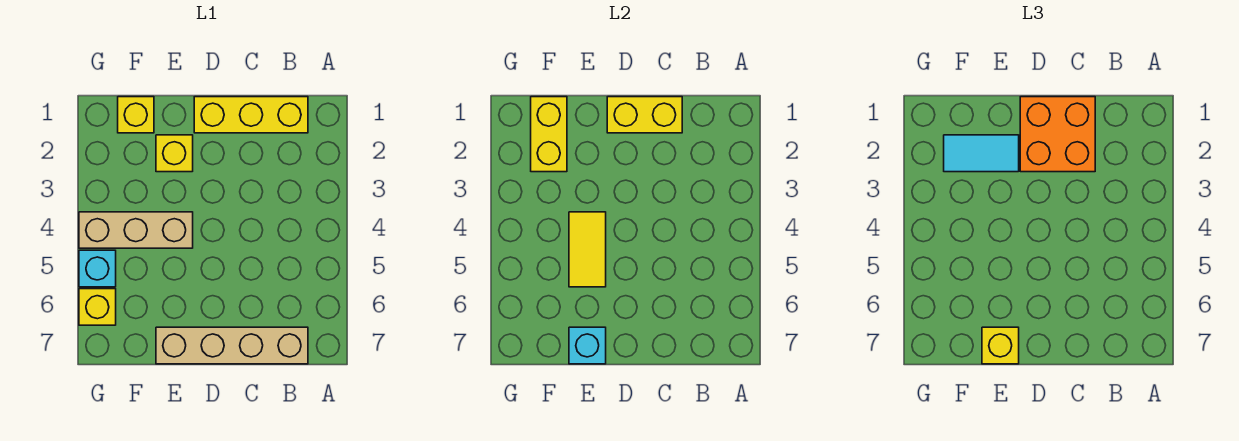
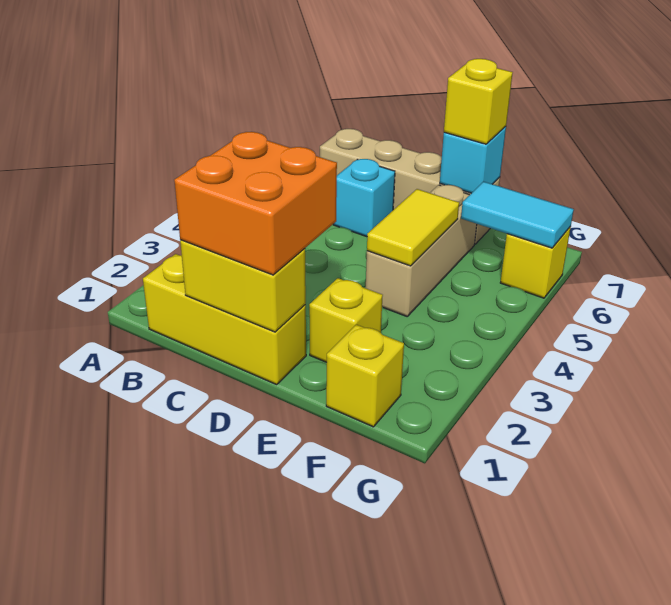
cyan tile E2:F2 level 3 -> cyan tile F6:G6 level 2
tan brick E4:G4 level 1 -> tan brick E4:E6 level 1
yellow brick F1:F2 level 2 -> none
cyan brick G5 level 1 -> cyan brick C6 level 1

